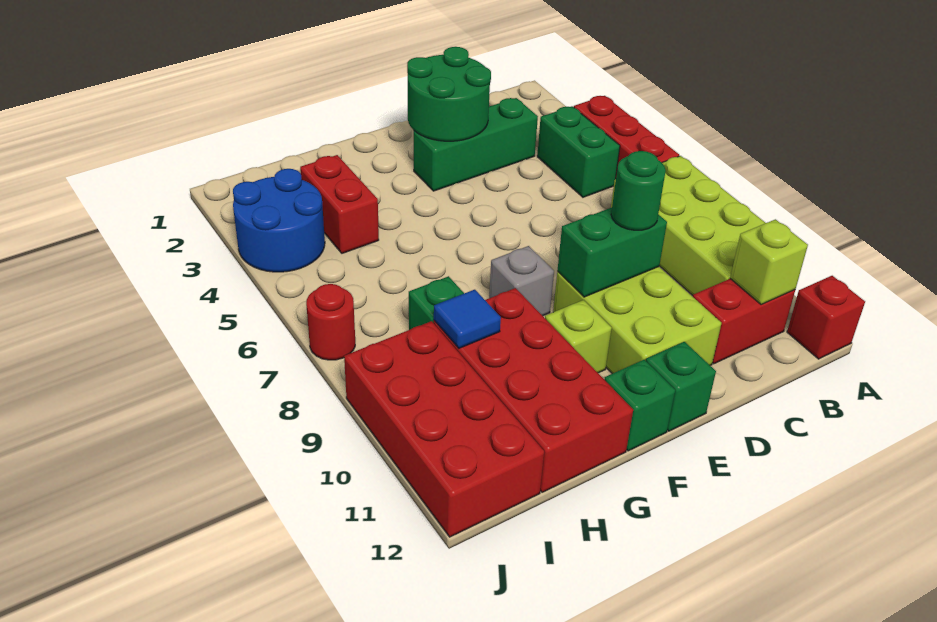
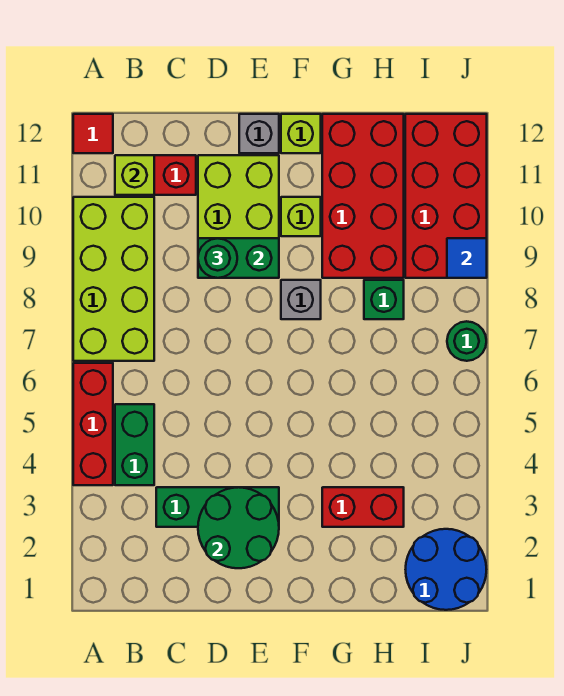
red brick A12 level 1 -> red tile A12 level 1
green brick E12 level 1 -> grey brick E12 level 1
green brick F12 level 1 -> lime brick F12 level 1
red brick H3:H4 level 1 -> red brick G3:H3 level 1
blue tile H9 level 2 -> blue tile J9 level 2
blue round brick I3:J4 level 1 -> blue round brick I1:J2 level 1
red round brick J7 level 1 -> green round brick J7 level 1

